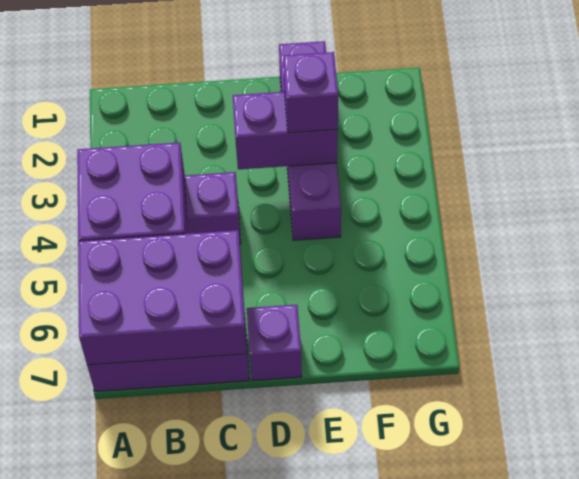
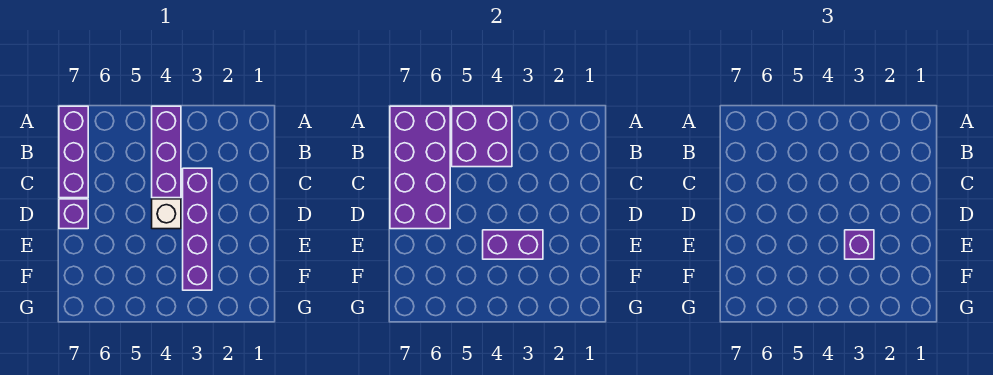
purple brick A6:C7 level 2 -> purple brick A6:D7 level 2
purple brick D3:E3 level 2 -> purple brick E3:E4 level 2
none -> white brick D4 level 1
purple brick E1:E4 level 1 -> purple brick C3:F3 level 1

